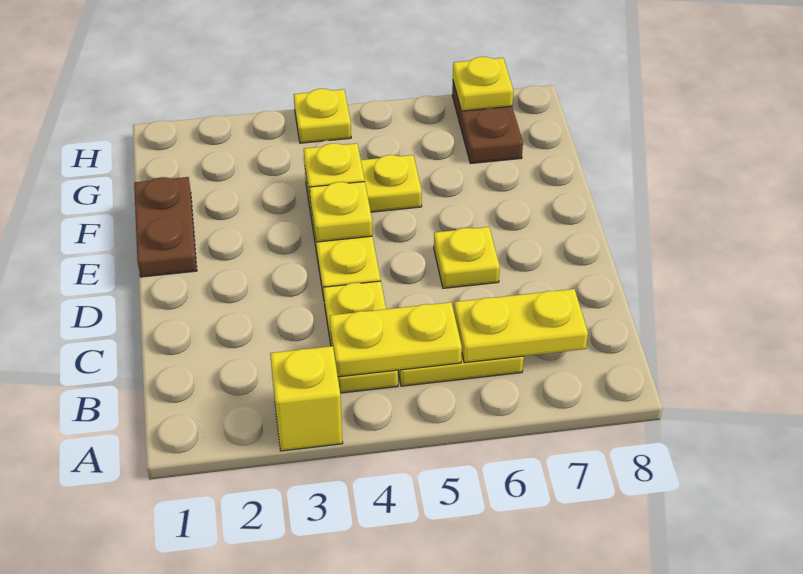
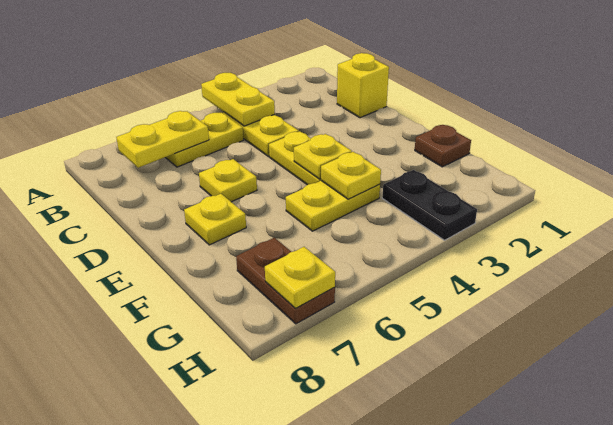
yellow brick A3 level 1 -> yellow brick C1 level 1
yellow plate B4:B5 level 2 -> yellow plate A4:B4 level 2
brown plate E1:F1 level 1 -> brown plate F1 level 1
none -> black plate G3:H3 level 1
yellow plate H4 level 1 -> yellow plate E7 level 1

